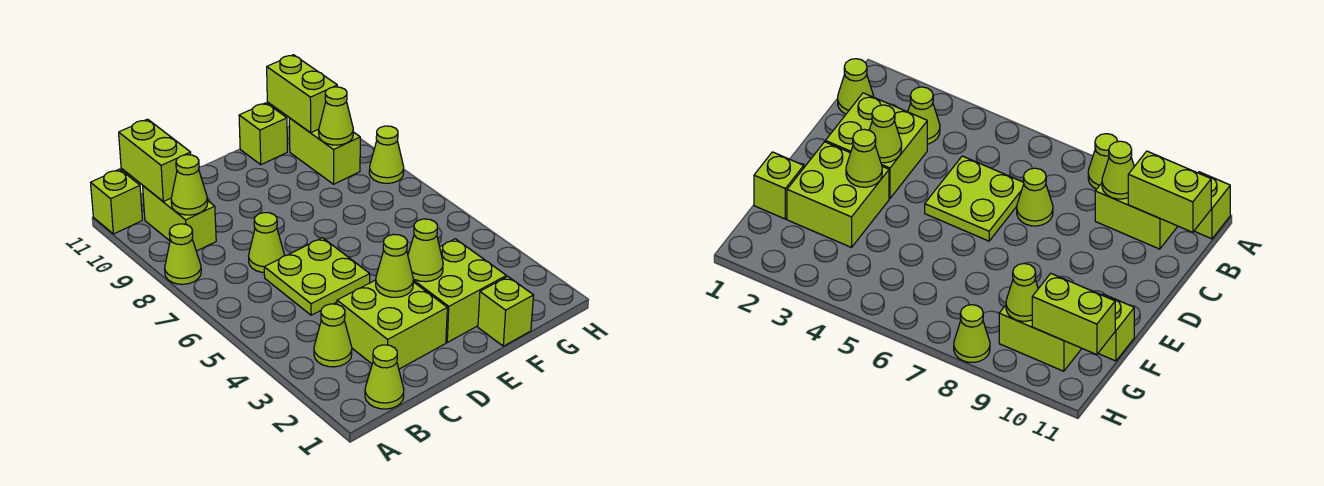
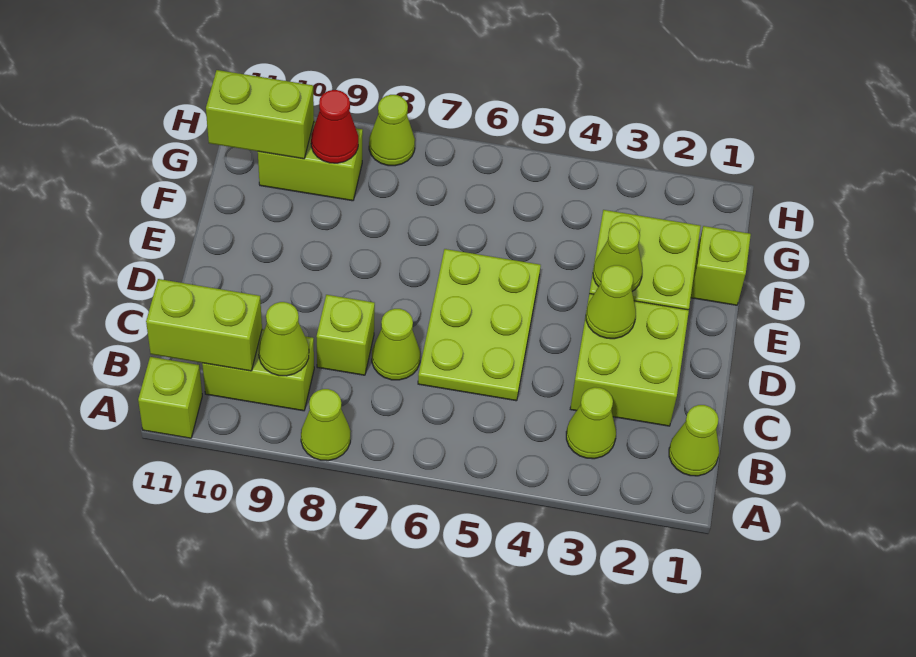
lime plate C5:D6 level 1 -> lime plate C5:E6 level 1
lime brick F11 level 1 -> lime brick C8 level 1
lime cone G9 level 2 -> red cone G9 level 2

